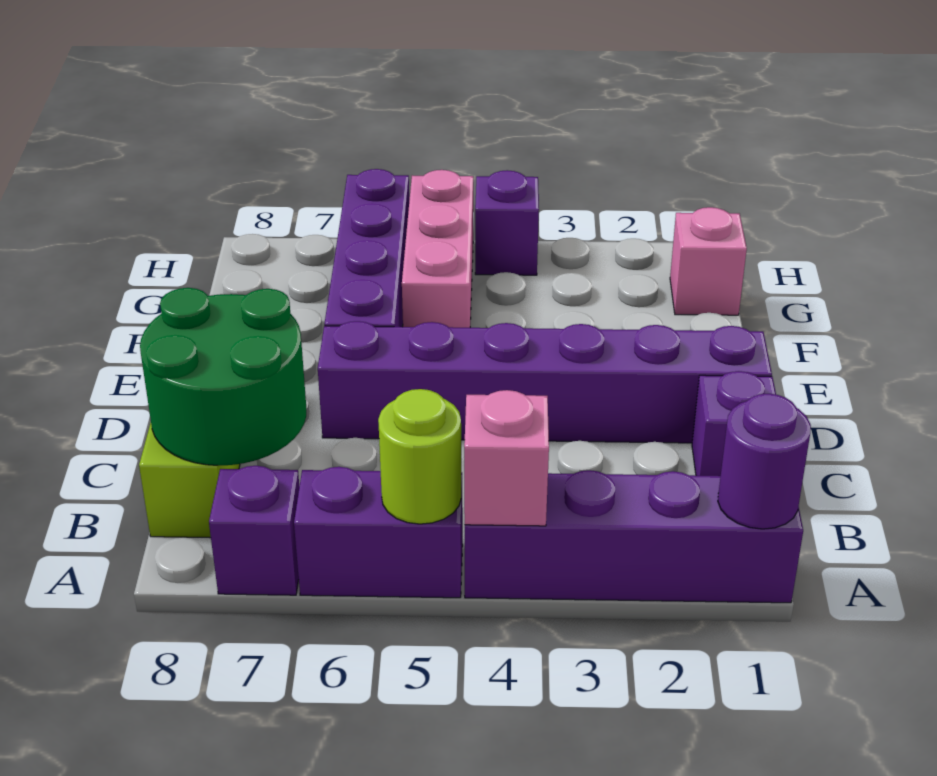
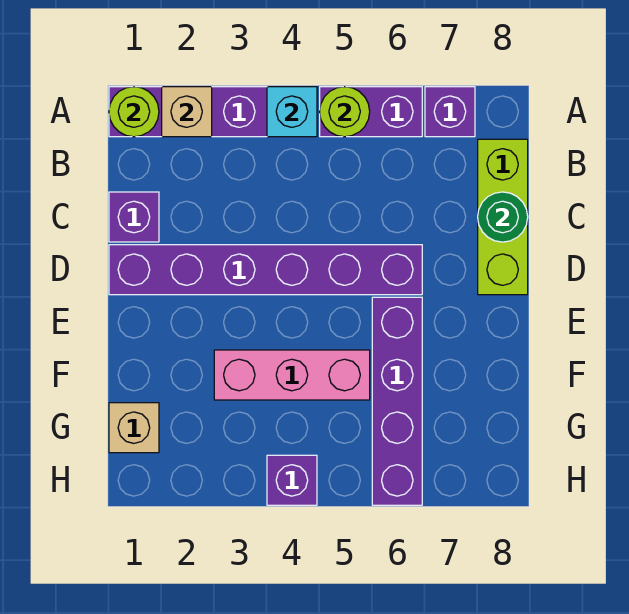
purple round brick A1 level 2 -> lime round brick A1 level 2
none -> tan brick A2 level 2
pink brick A4 level 2 -> cyan brick A4 level 2
green round brick B7:C8 level 2 -> green round brick C8 level 2
pink brick F5:H5 level 1 -> pink brick F3:F5 level 1
pink brick G1 level 1 -> tan brick G1 level 1

